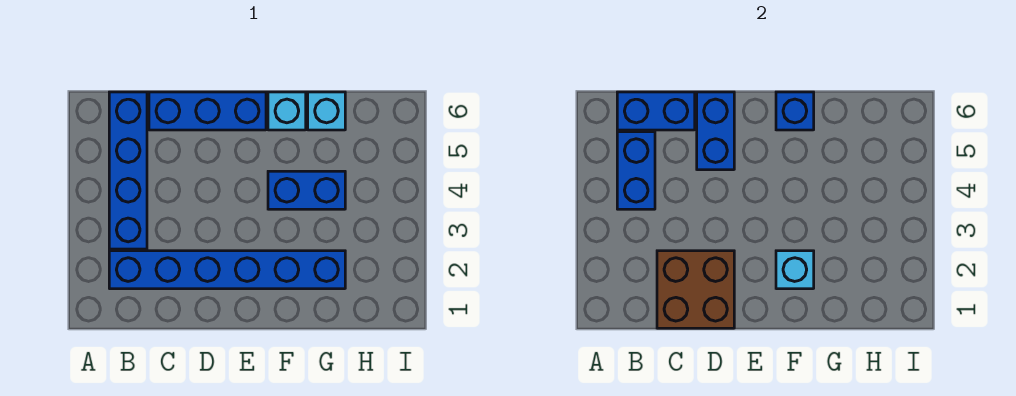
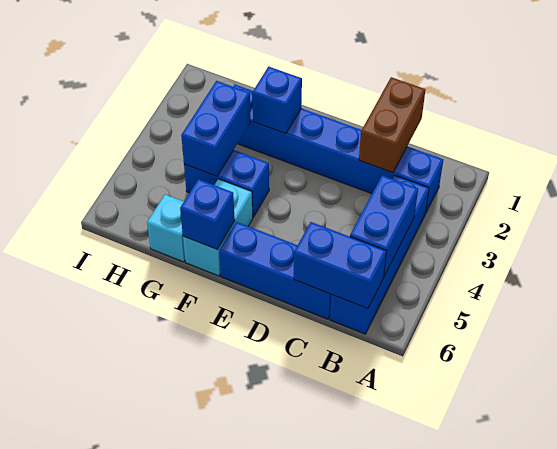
brown brick C1:D2 level 2 -> brown brick C1:C2 level 2
blue brick D5:D6 level 2 -> blue brick G3:G4 level 2
cyan brick F2 level 2 -> blue brick F2 level 2
cyan brick F6 level 1 -> cyan brick F5:F6 level 1

